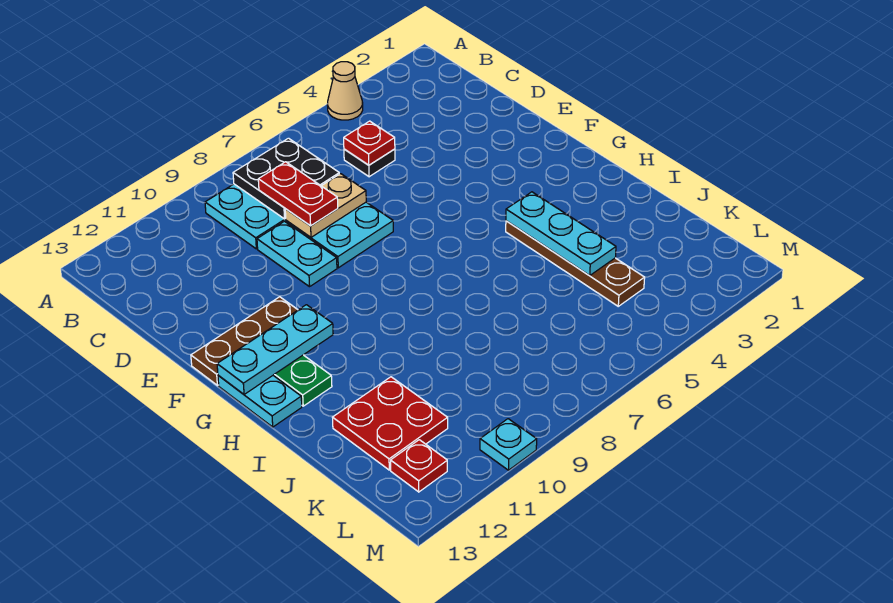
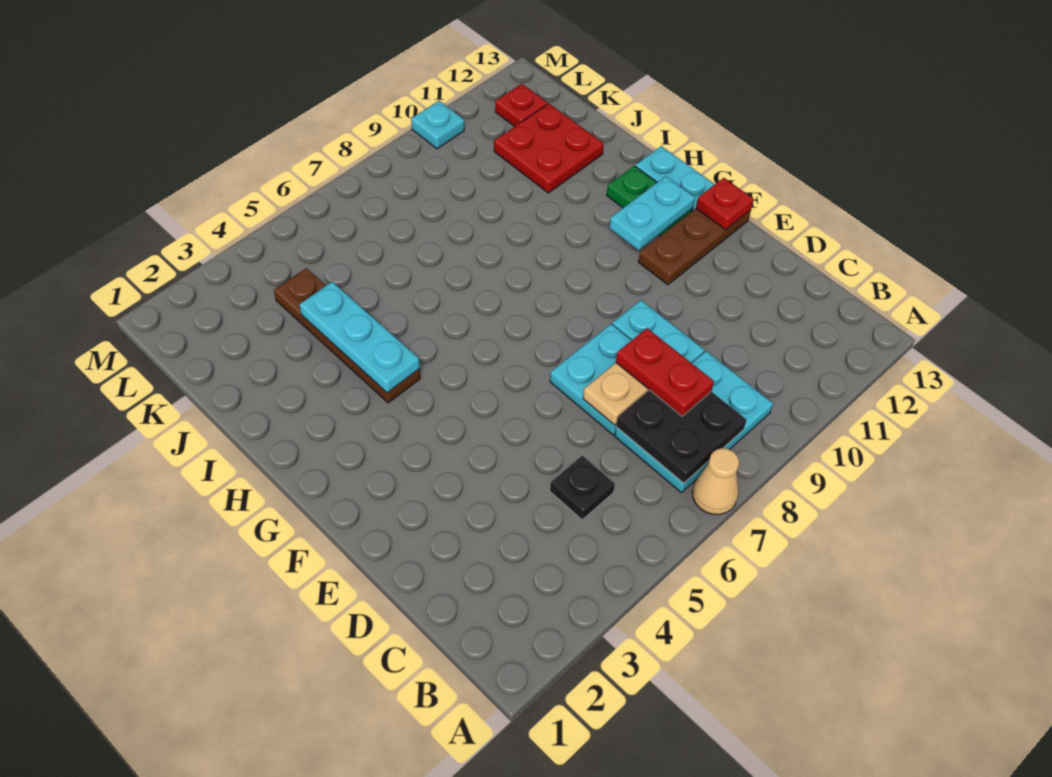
tan cone A4 level 1 -> tan cone A7 level 1
red plate C5 level 2 -> red plate F13 level 2
cyan plate G11:G13 level 2 -> cyan plate G11:G12 level 2

